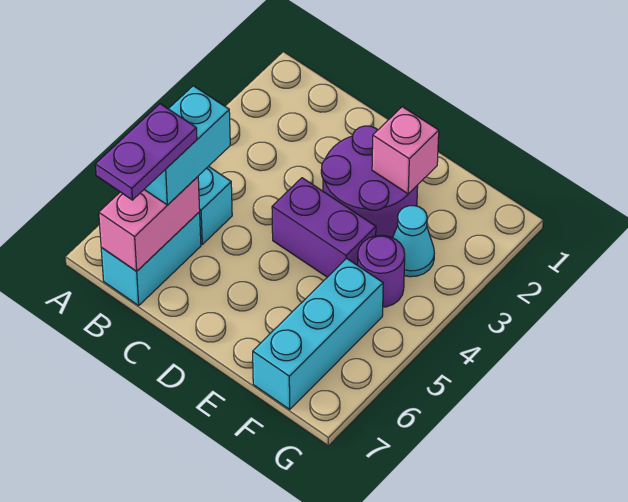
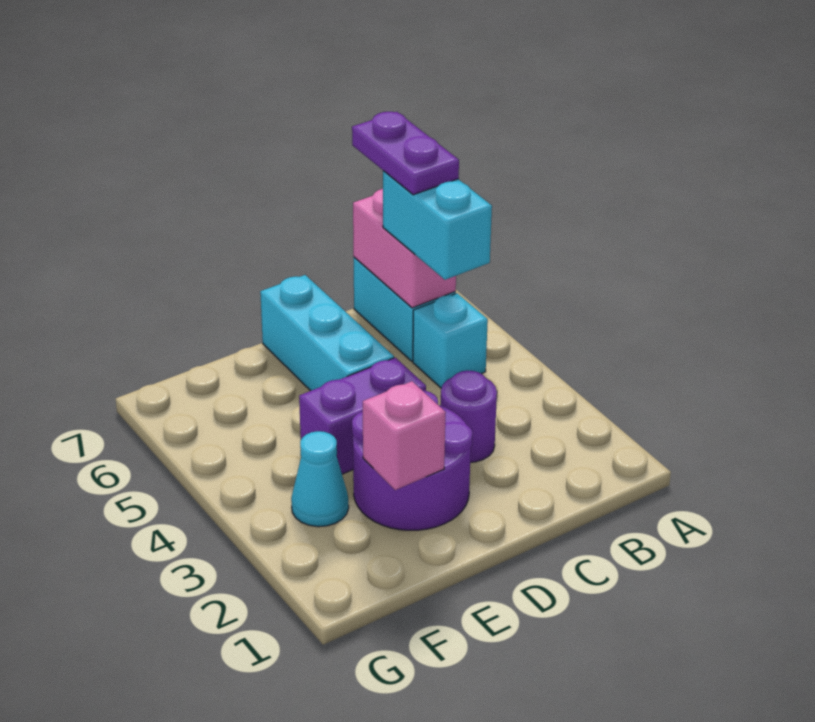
purple round brick F4 level 1 -> purple round brick C3 level 1
cyan brick F5:F7 level 1 -> cyan brick D5:D7 level 1

